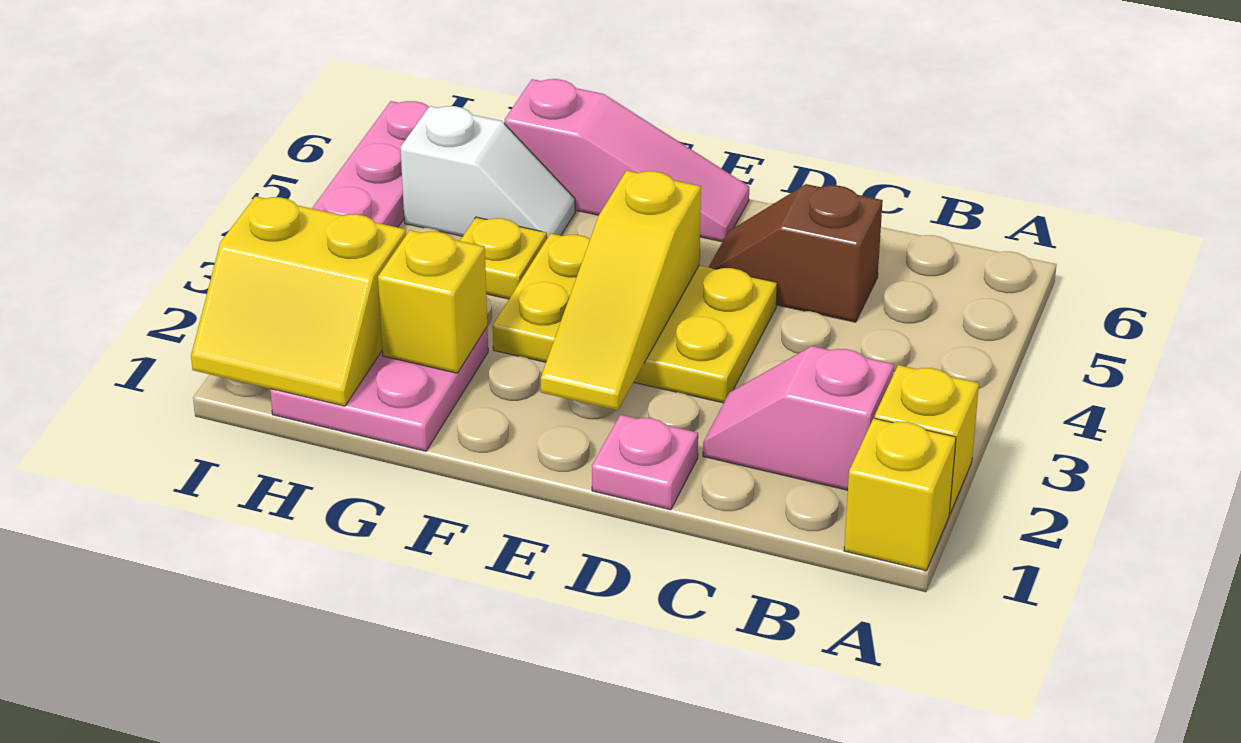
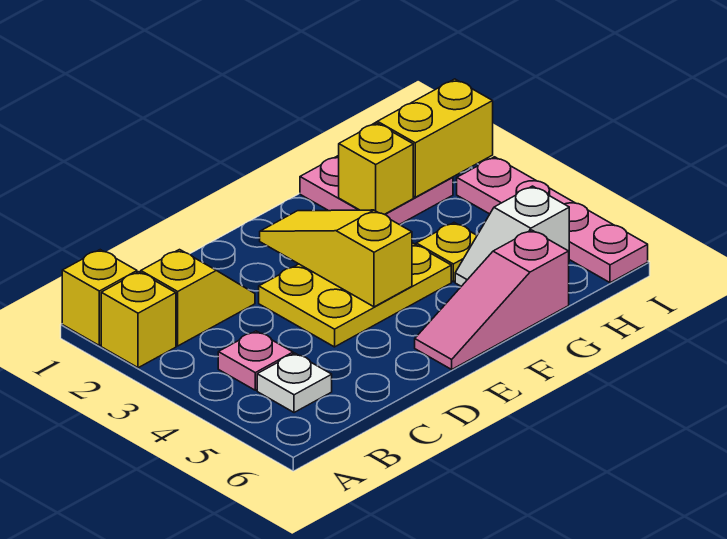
pink slope B2:C2 level 1 top B -> yellow slope B2:C2 level 1 top B
none -> white plate B5 level 1
brown slope C5:D5 level 1 top C -> none
pink plate D1 level 1 -> pink plate B4 level 1

